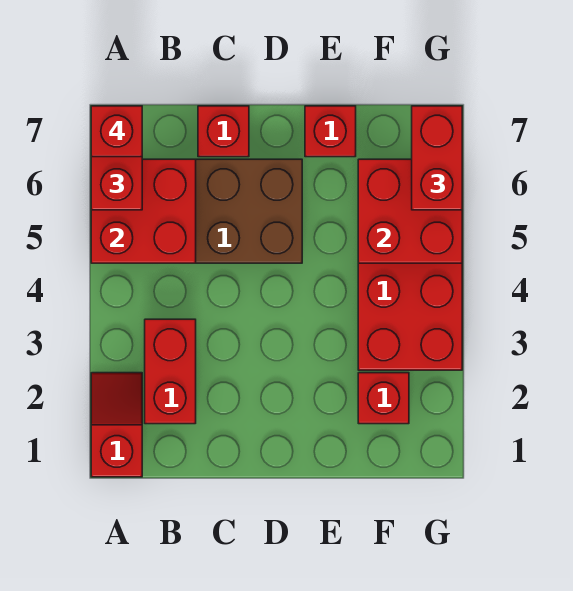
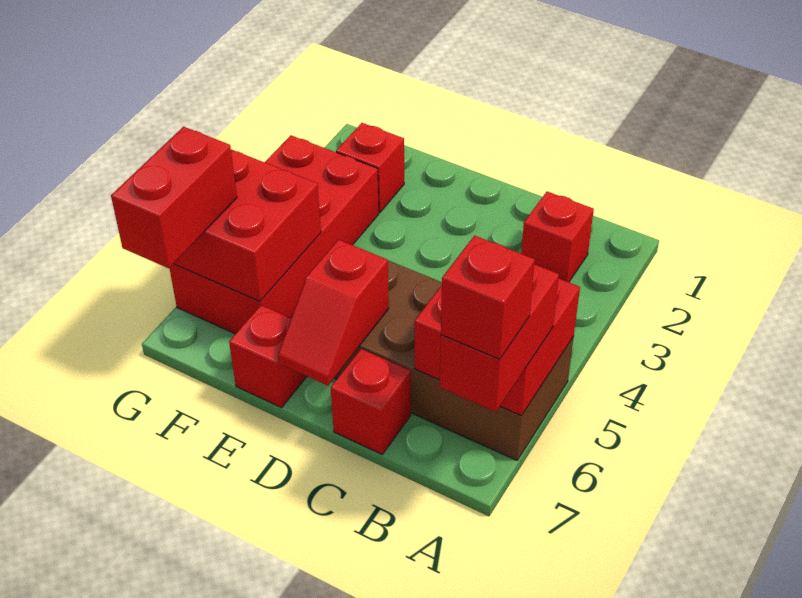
red slope A1:A2 level 1 top 1 -> red slope D6:D7 level 2 top 6
red brick B2:B3 level 1 -> red brick B2 level 1

